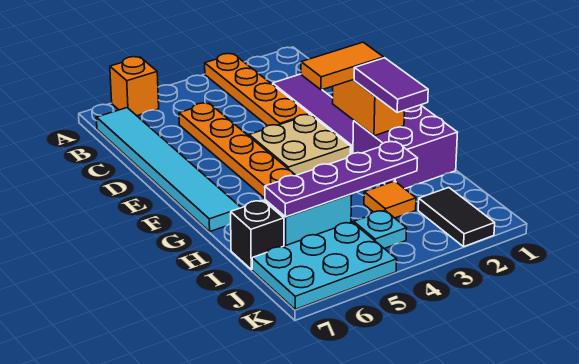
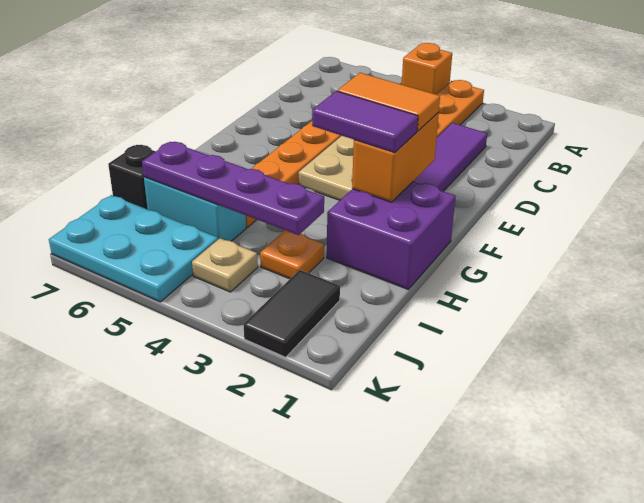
orange brick A6 level 1 -> orange brick A4 level 1
cyan tile B7:G7 level 1 -> none
purple tile G2:H2 level 3 -> purple tile G2:G3 level 3
orange tile I3 level 1 -> orange plate I3 level 1
cyan plate J4 level 1 -> tan plate J4 level 1

